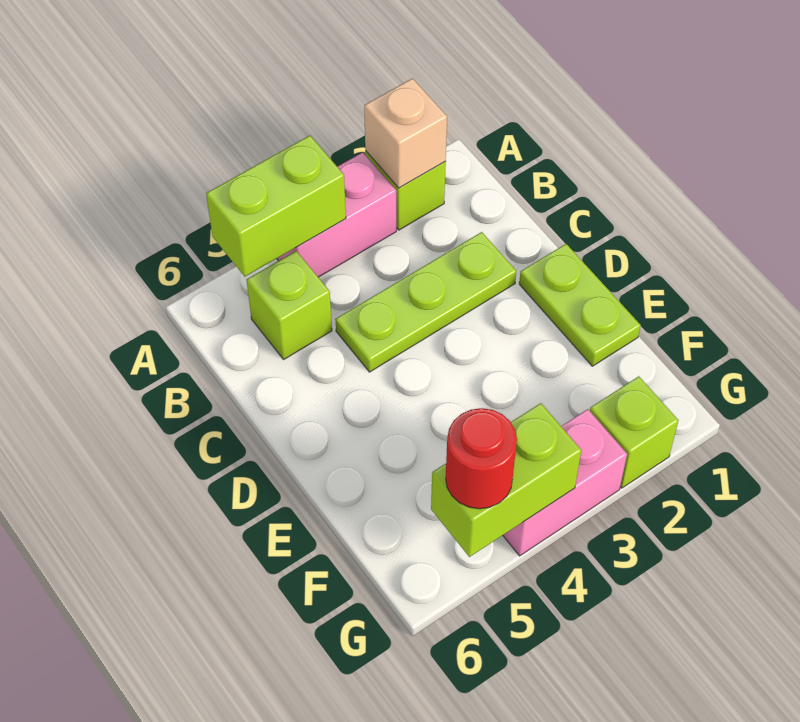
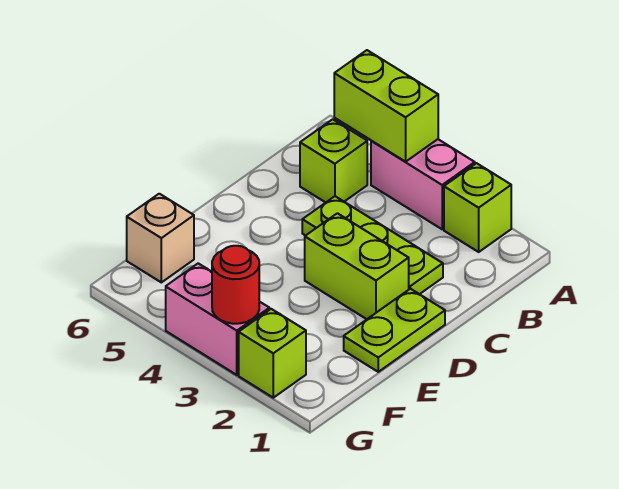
tan brick A2 level 2 -> tan brick F6 level 1
lime brick G4:G5 level 2 -> lime brick D2:D3 level 1
red round brick G5 level 3 -> red round brick G3 level 2

